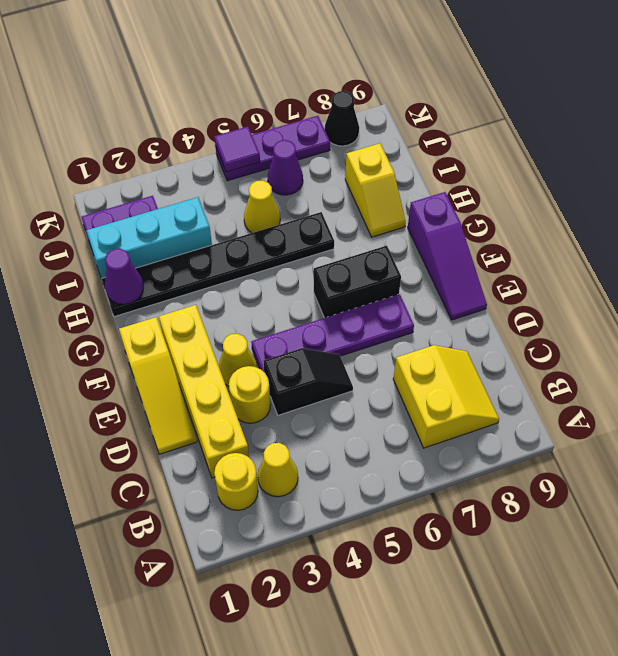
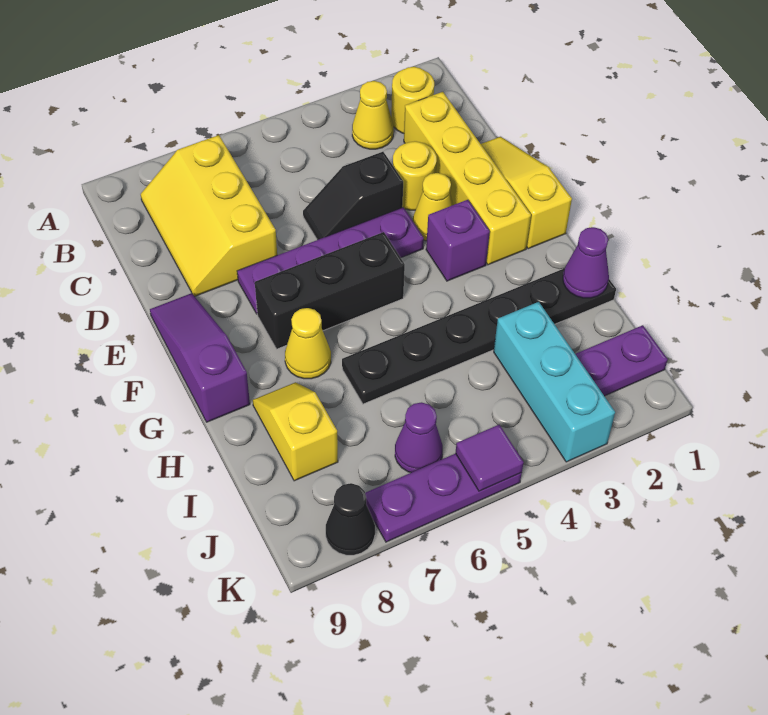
yellow slope B7:C8 level 1 top 7 -> yellow slope B7:D8 level 1 top 7
none -> purple brick F3 level 1
black brick F6:F7 level 1 -> black brick F5:F7 level 1
cyan brick I1:I3 level 1 -> cyan brick I3:K3 level 1
yellow cone I5 level 1 -> yellow cone G7 level 1

